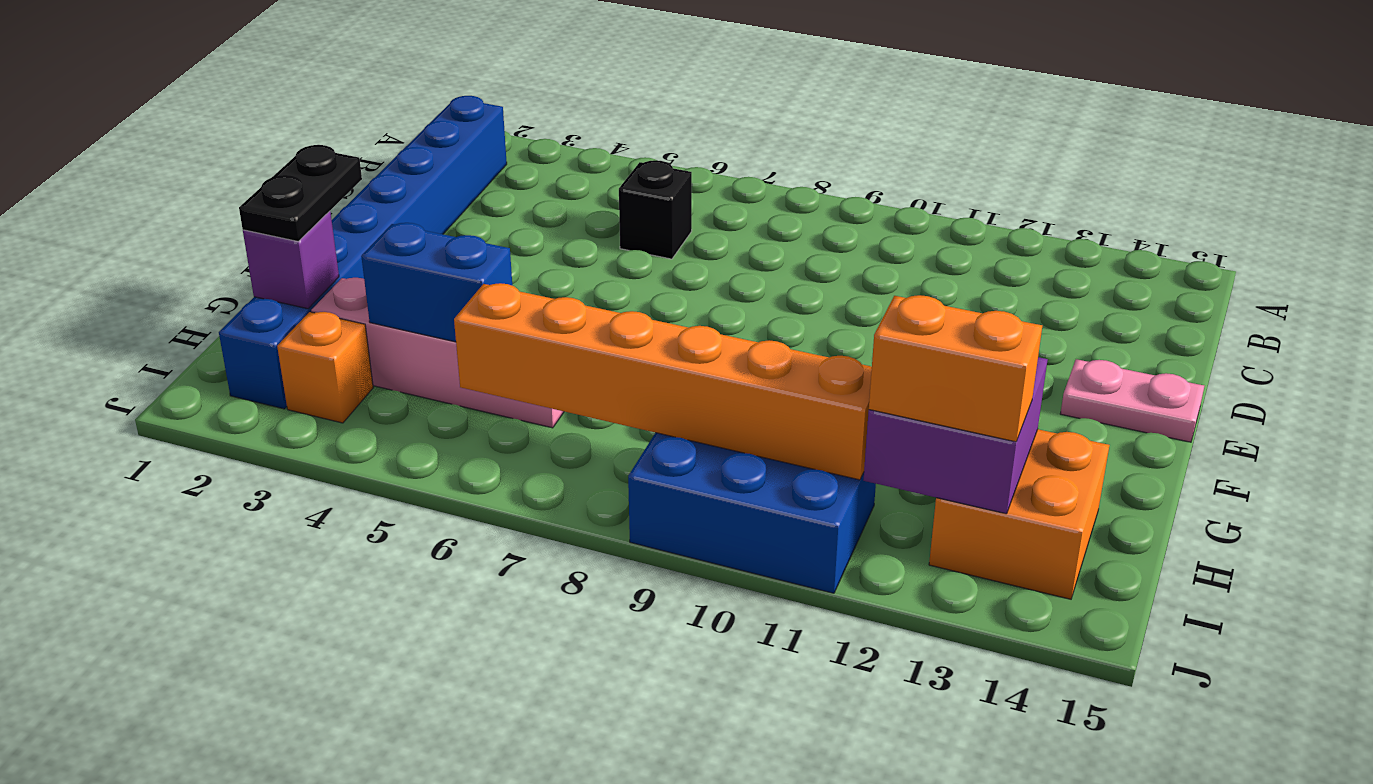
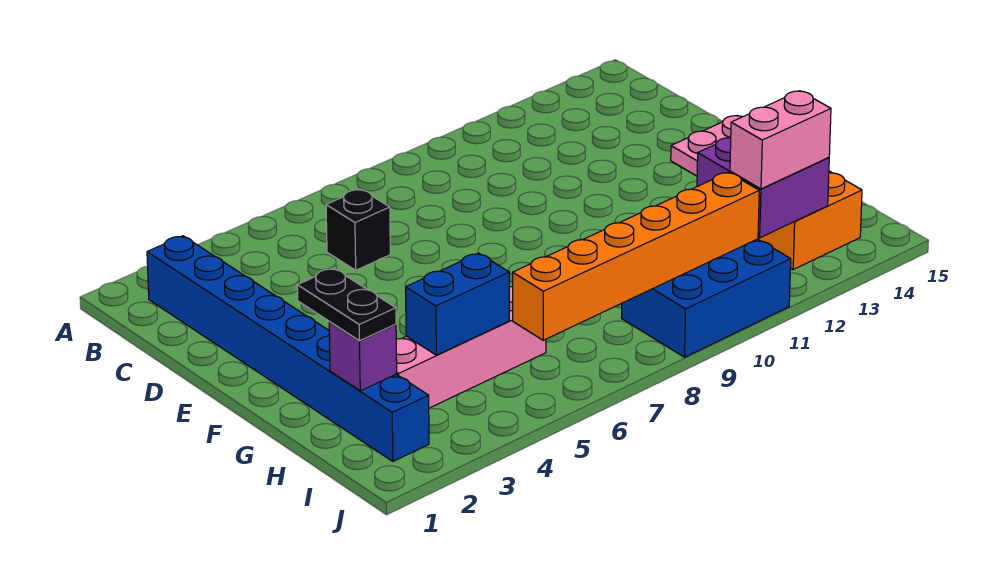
orange brick I3 level 1 -> none
orange brick I12:I13 level 3 -> pink brick I12:I13 level 3

